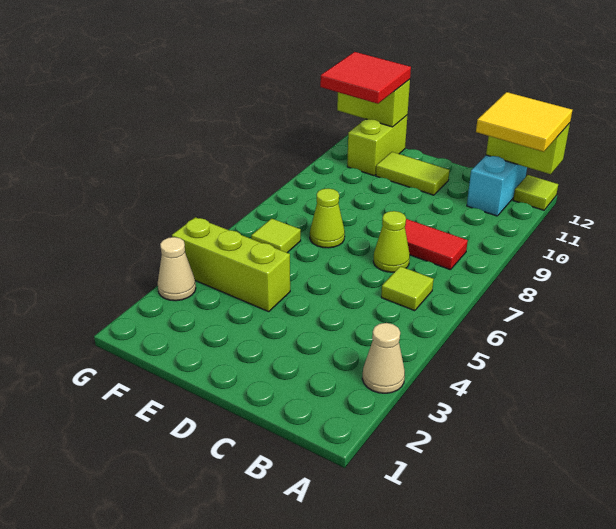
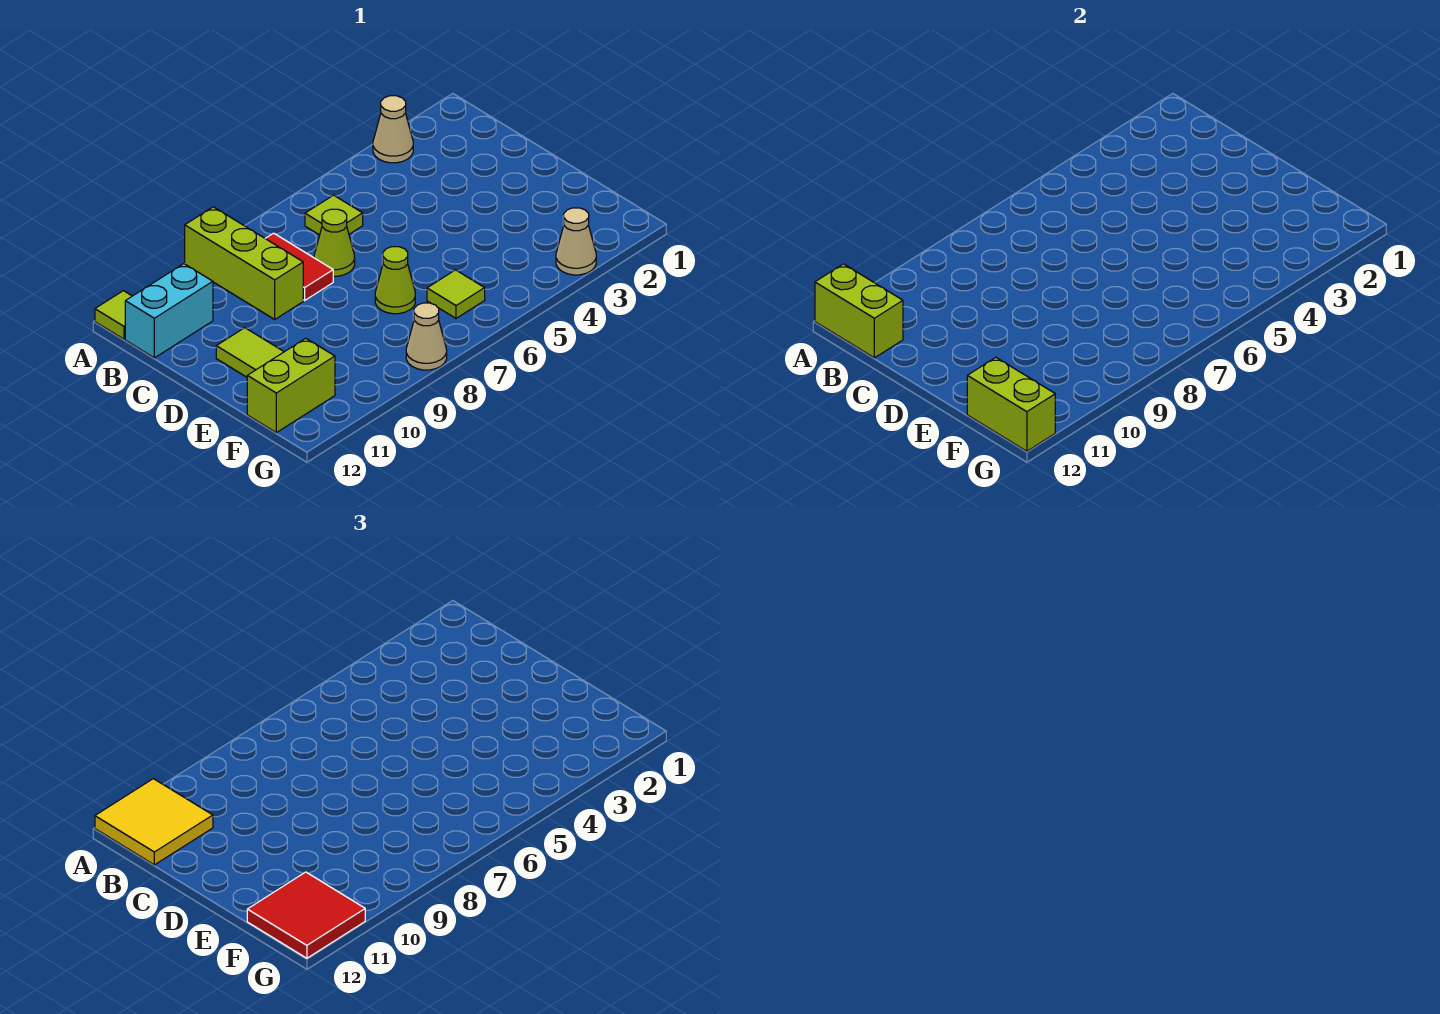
lime brick E4:G4 level 1 -> lime brick A9:C9 level 1
none -> tan cone G8 level 1

